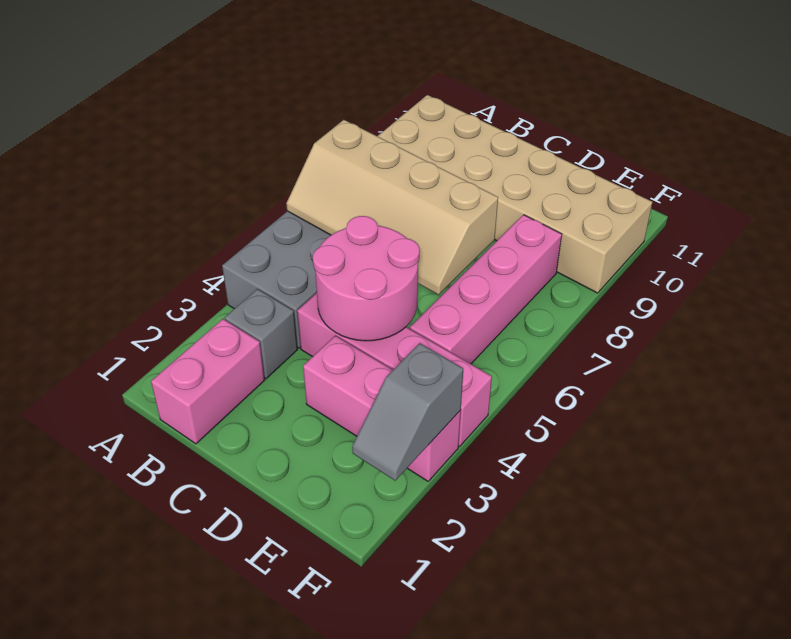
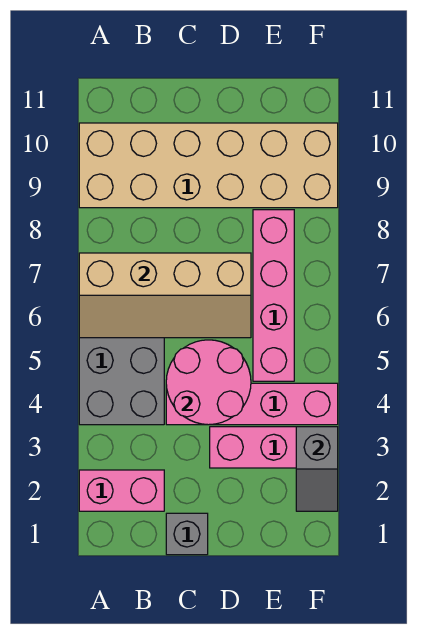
pink brick B1:B2 level 1 -> pink brick A2:B2 level 1
grey brick B3 level 1 -> grey brick C1 level 1

